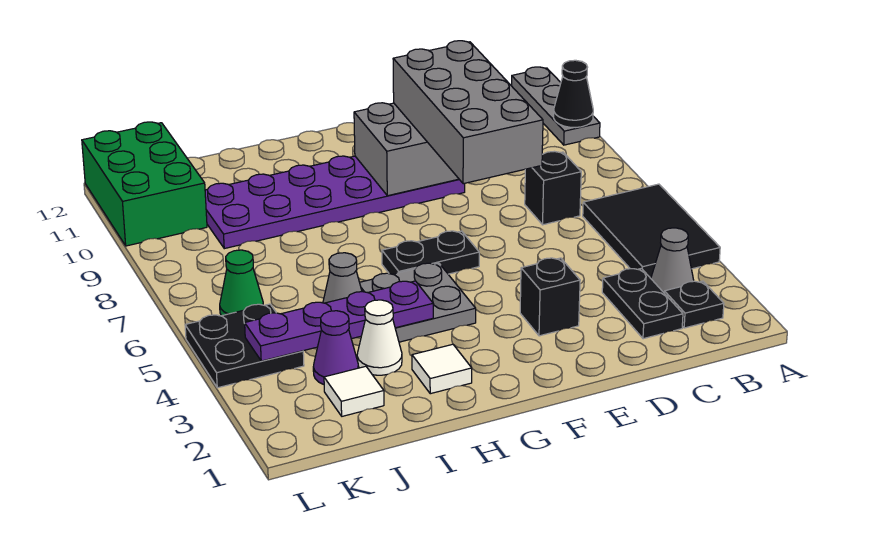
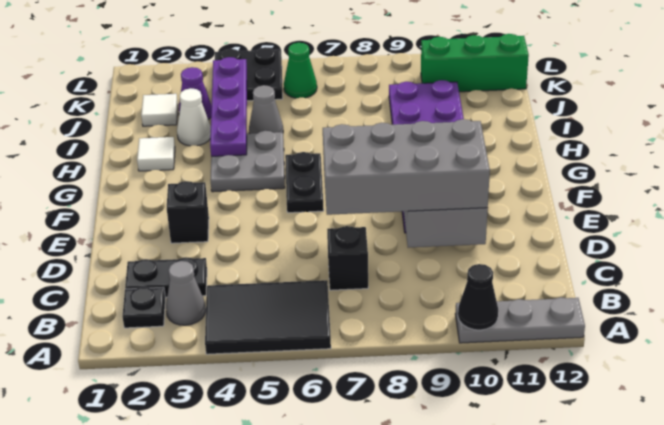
green brick K10:L12 level 1 -> green brick K10:K12 level 1

